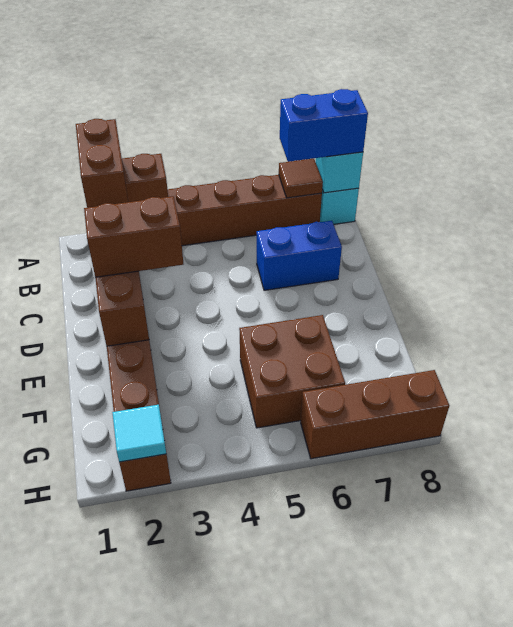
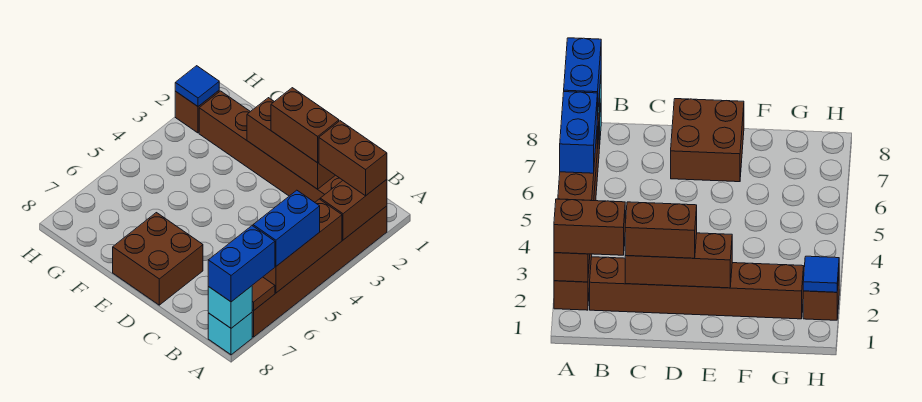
blue brick C6:C7 level 1 -> blue brick A5:A6 level 3
brown brick D2:D3 level 3 -> brown brick C2:D2 level 3
brown brick F5:G6 level 1 -> brown brick D7:E8 level 1
cyan tile H2 level 2 -> blue tile H2 level 2
brown brick H6:H8 level 1 -> brown brick A4:A6 level 2

